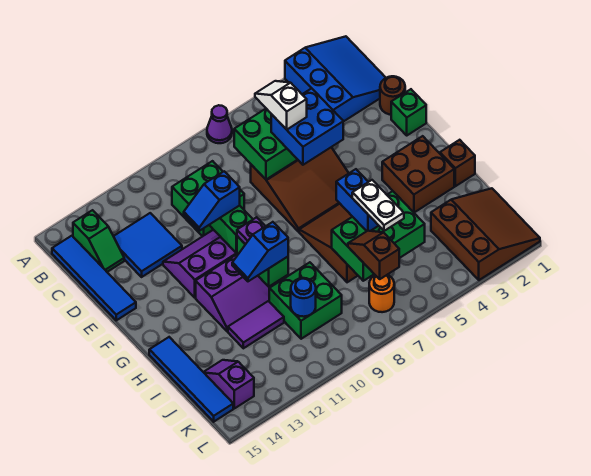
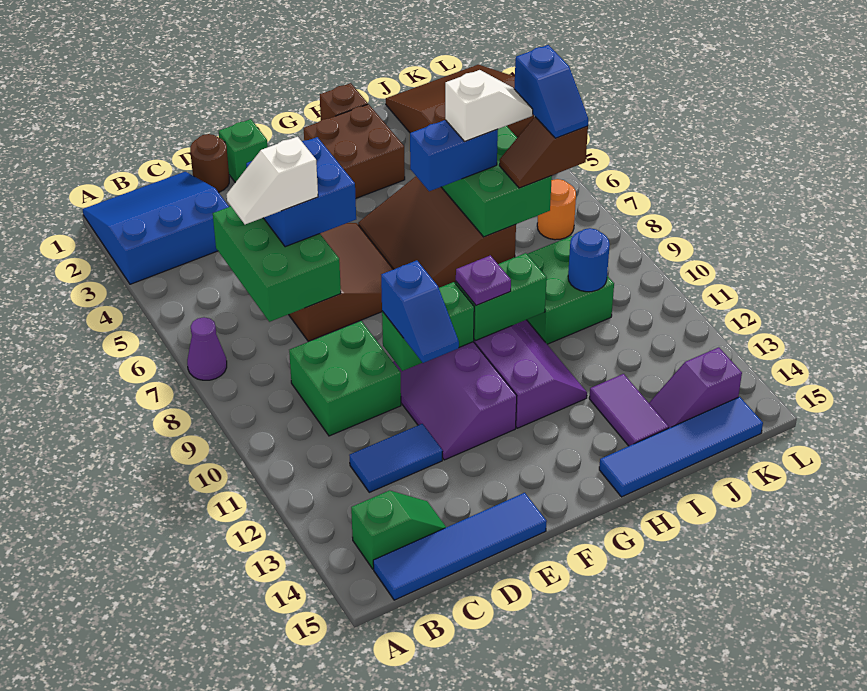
blue tile C12:D13 level 1 -> blue tile C12:D12 level 1
blue slope H10:H11 level 3 top 10 -> blue slope K6:K7 level 4 top 6
white plate I6:J6 level 4 -> white slope I6:J6 level 4 top I
purple tile I11:I12 level 1 -> purple tile I13:I14 level 1

